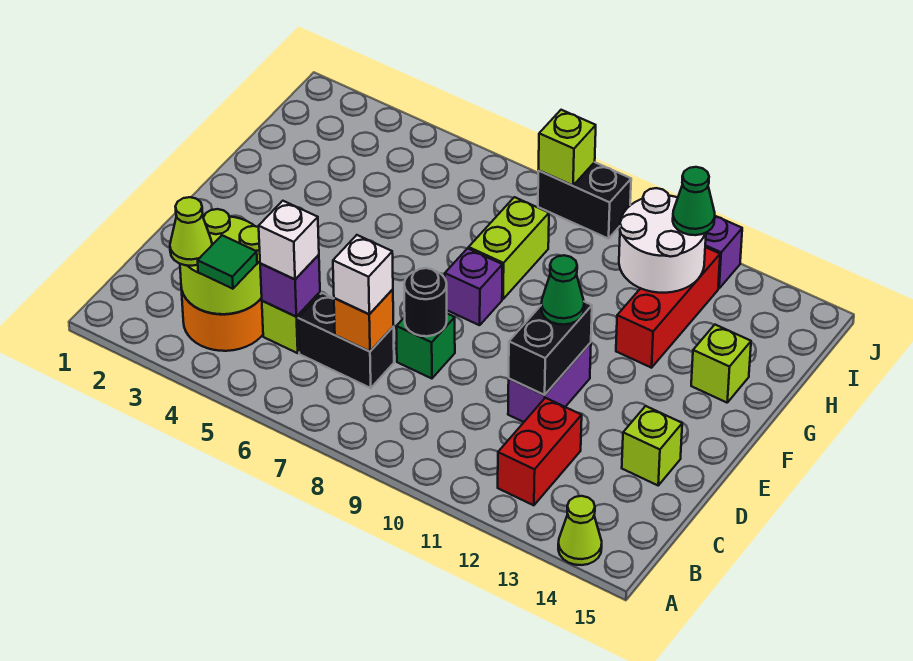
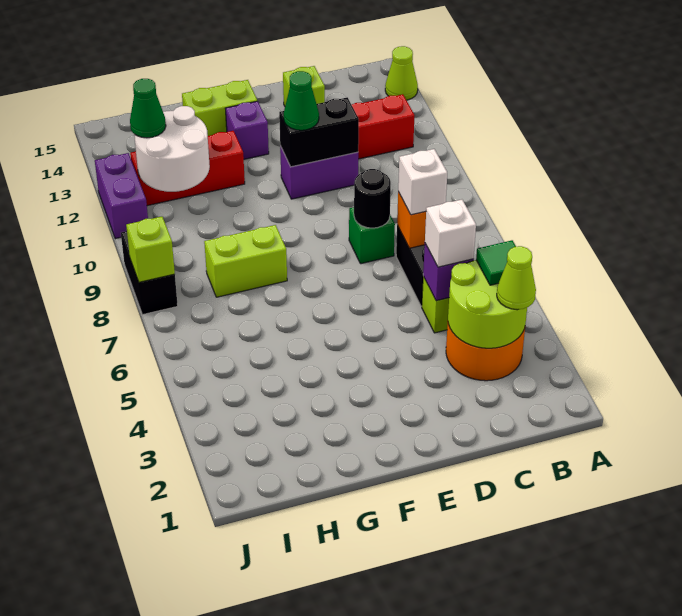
purple brick F8 level 1 -> purple brick F13 level 1
lime brick G14 level 1 -> lime brick F14:G14 level 1

